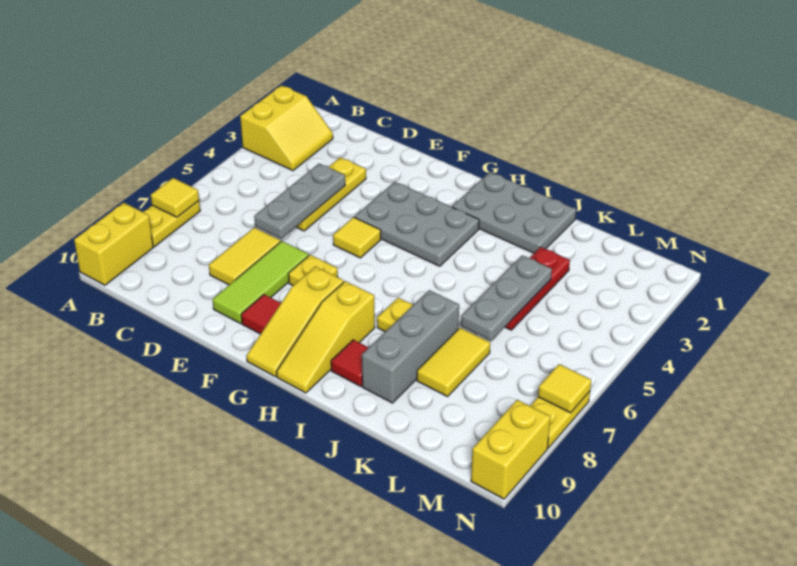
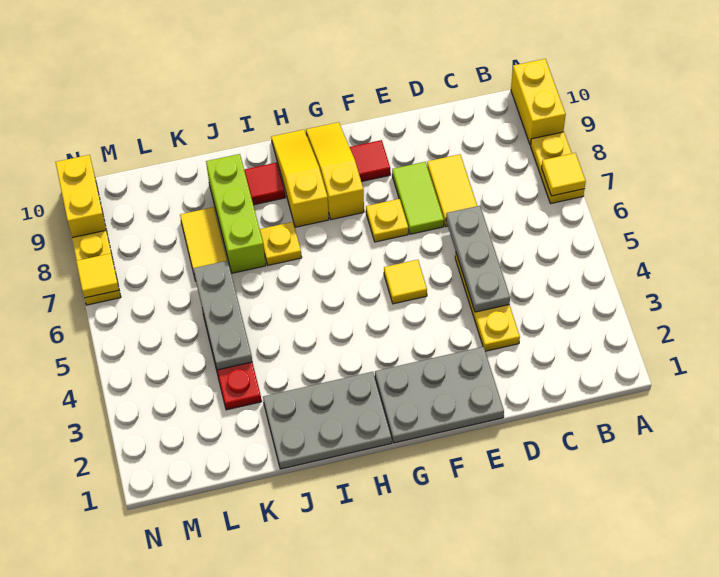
yellow slope A2:B3 level 1 top A -> none
lime tile E7:E9 level 1 -> lime tile E7:E8 level 1
grey plate F3:H4 level 1 -> grey plate E1:G2 level 1
grey brick J7:J9 level 1 -> lime brick J7:J9 level 1

